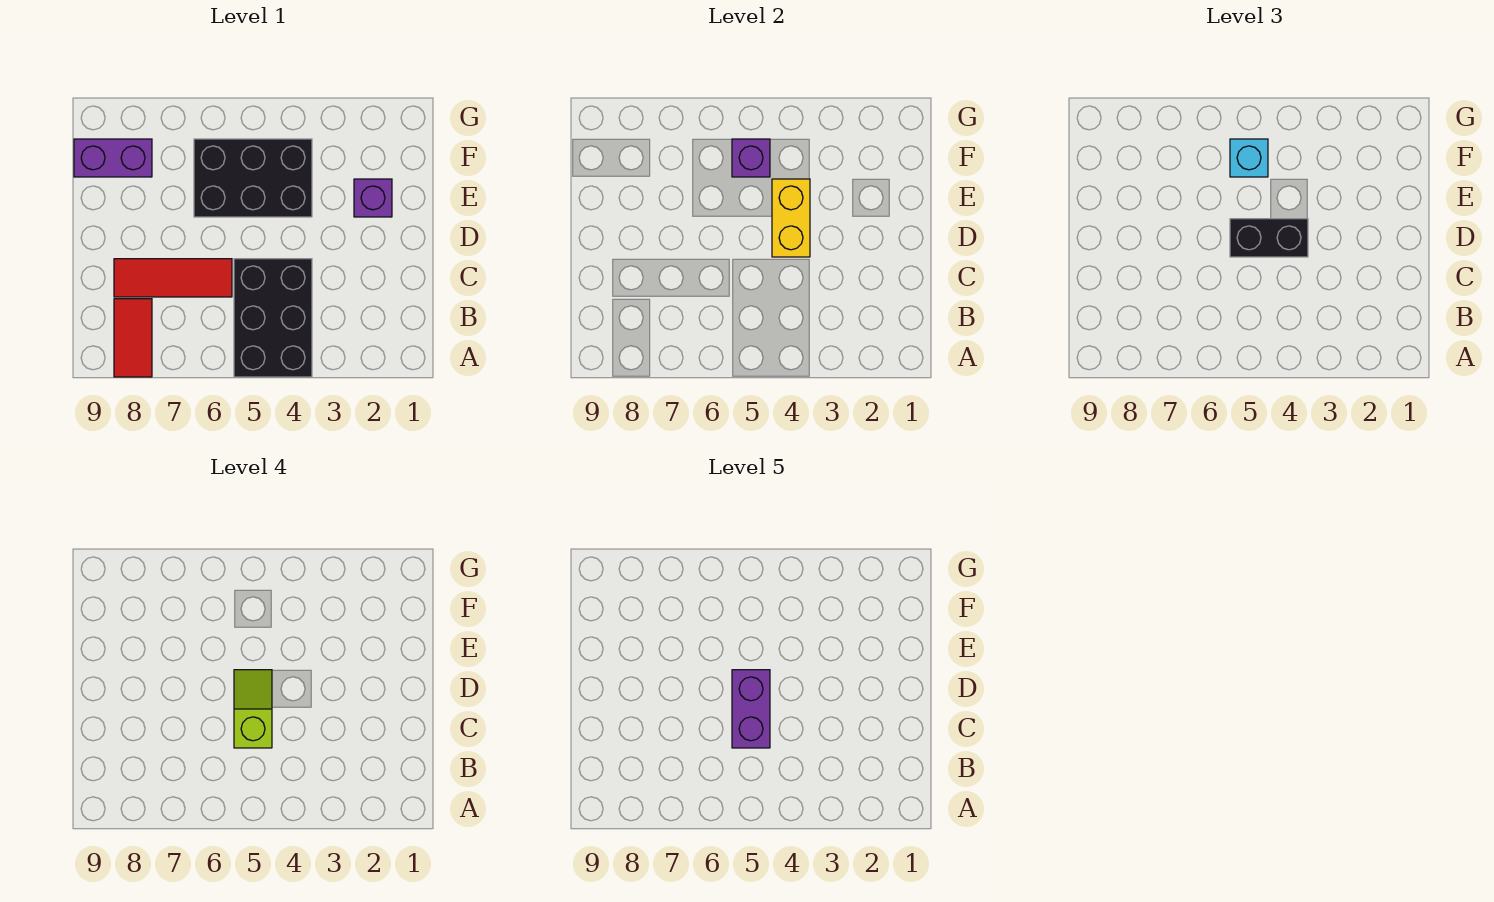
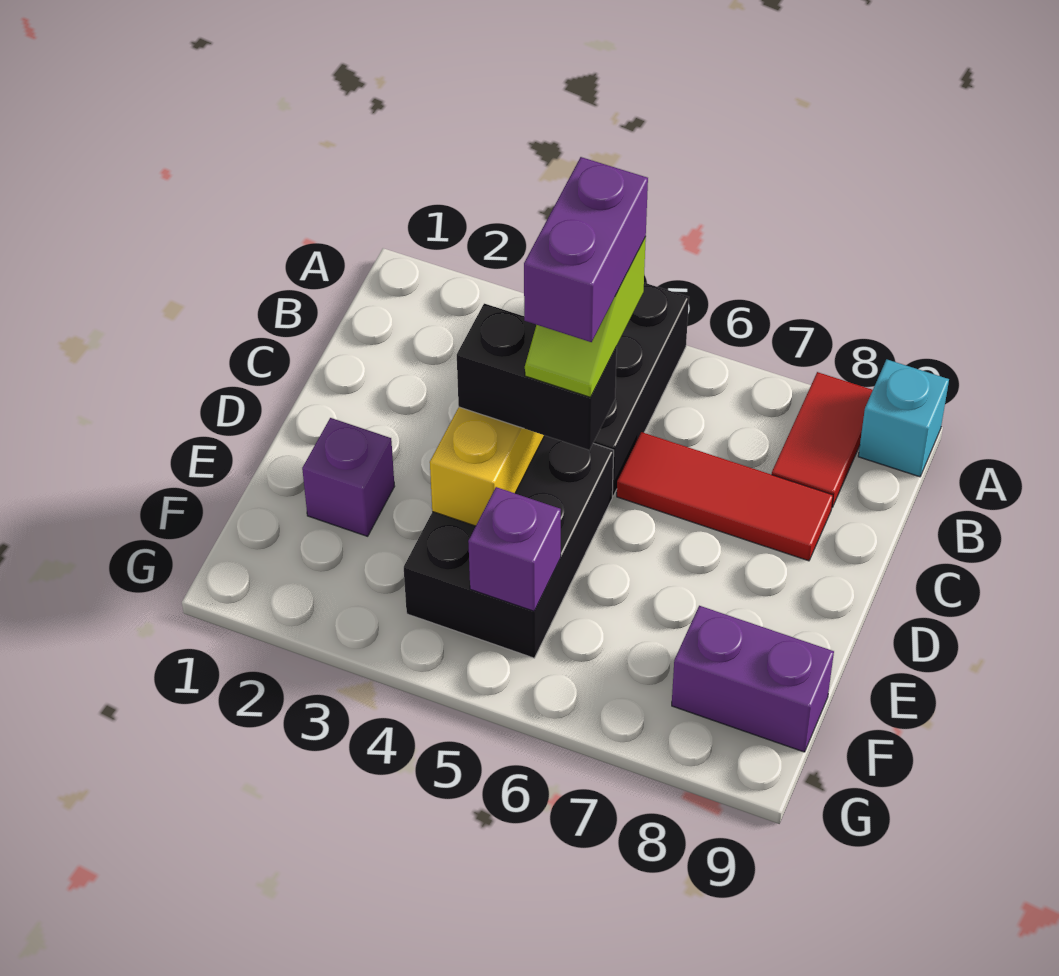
black brick E4:F6 level 1 -> black brick D4:F5 level 1
cyan brick F5 level 3 -> cyan brick A9 level 1

